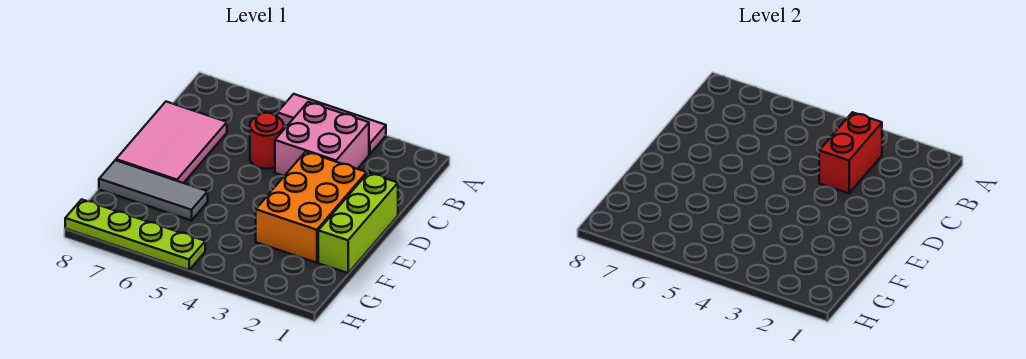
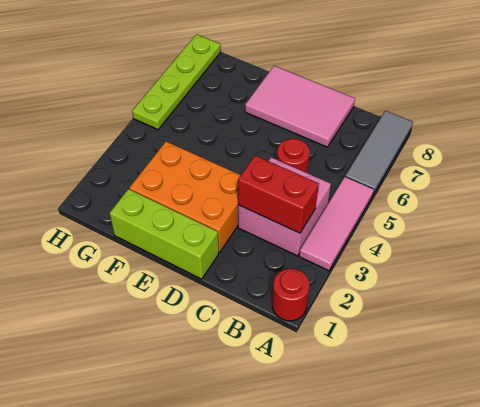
none -> red round brick A1 level 1
grey tile F6:F8 level 1 -> grey tile A6:A8 level 1

